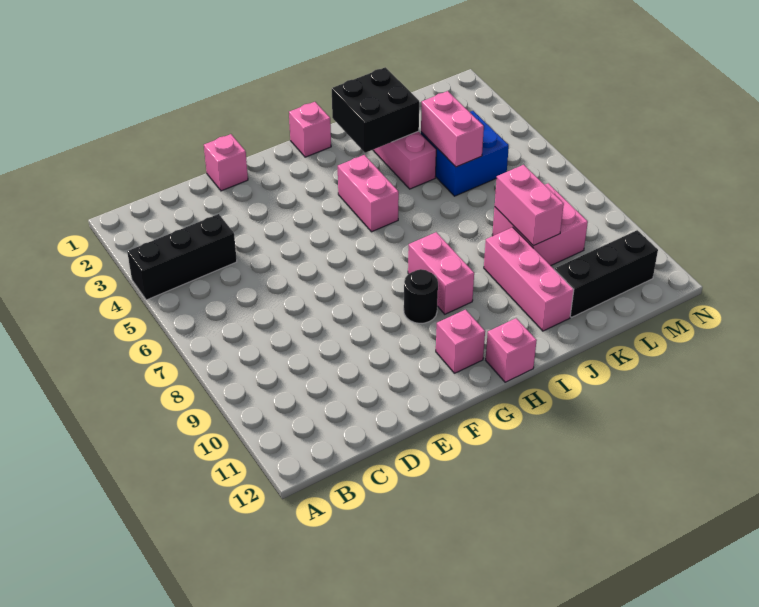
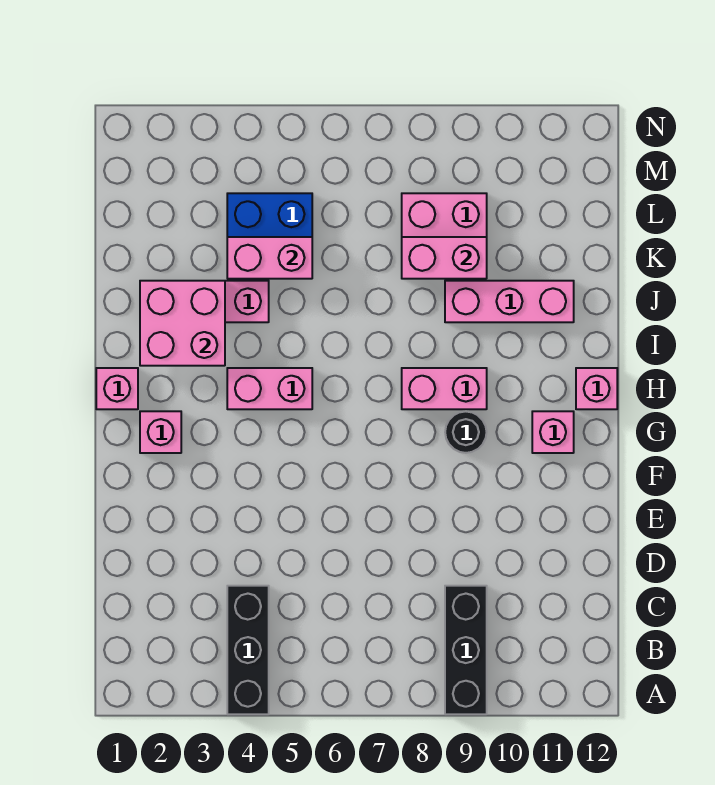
pink brick E1 level 1 -> pink brick G2 level 1
black brick I2:J3 level 2 -> pink brick I2:J3 level 2
black brick K11:M11 level 1 -> black brick A9:C9 level 1

